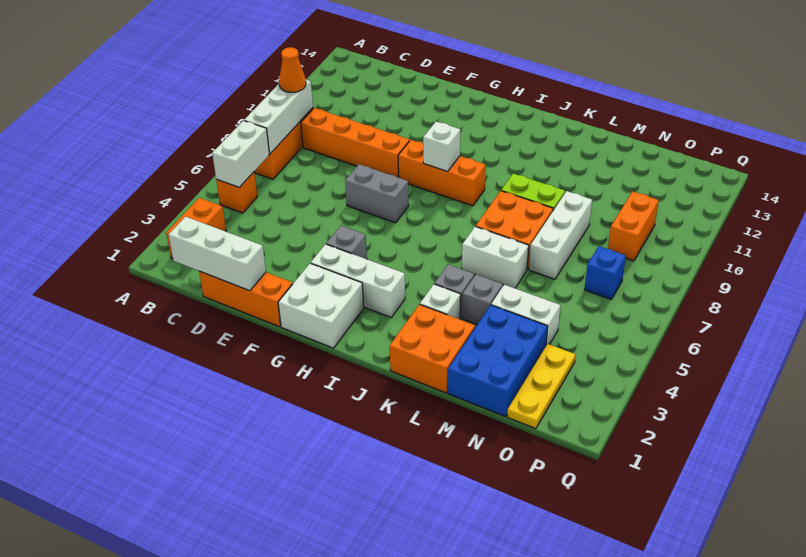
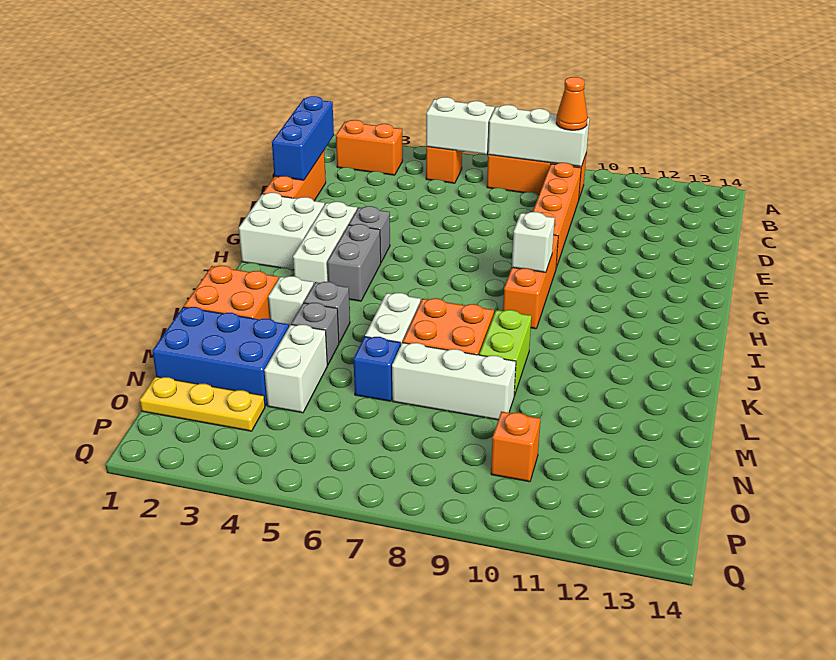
white brick C1:E1 level 2 -> blue brick C1:E1 level 2
grey brick F7:G7 level 1 -> grey brick H4:I4 level 1
blue brick O7 level 1 -> blue brick M6 level 1
orange brick O9:O10 level 1 -> orange brick O10 level 1

